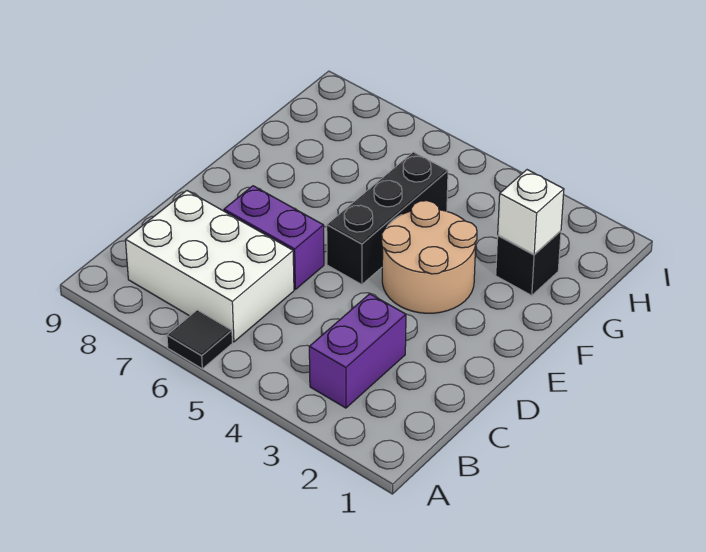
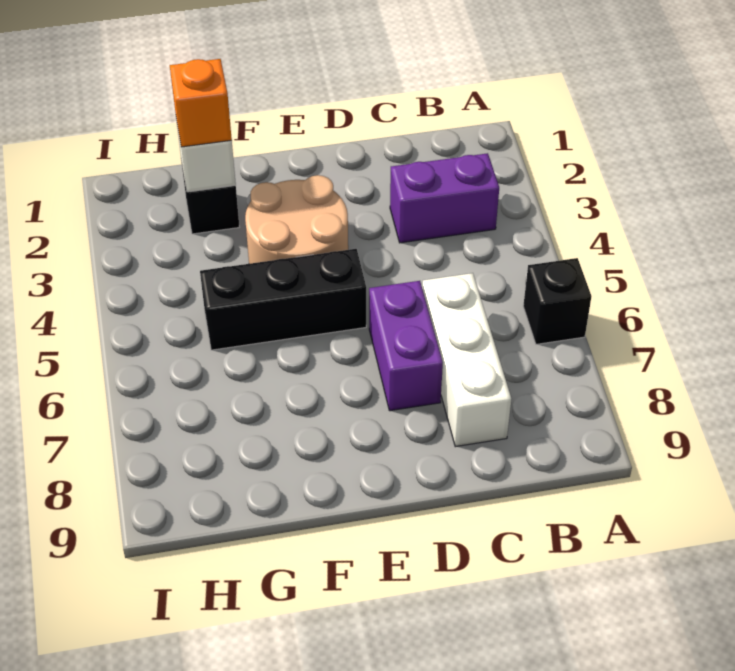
black tile A6 level 1 -> black brick A6 level 1
white brick B6:C8 level 1 -> white brick C6:C8 level 1
none -> orange brick G2 level 3

